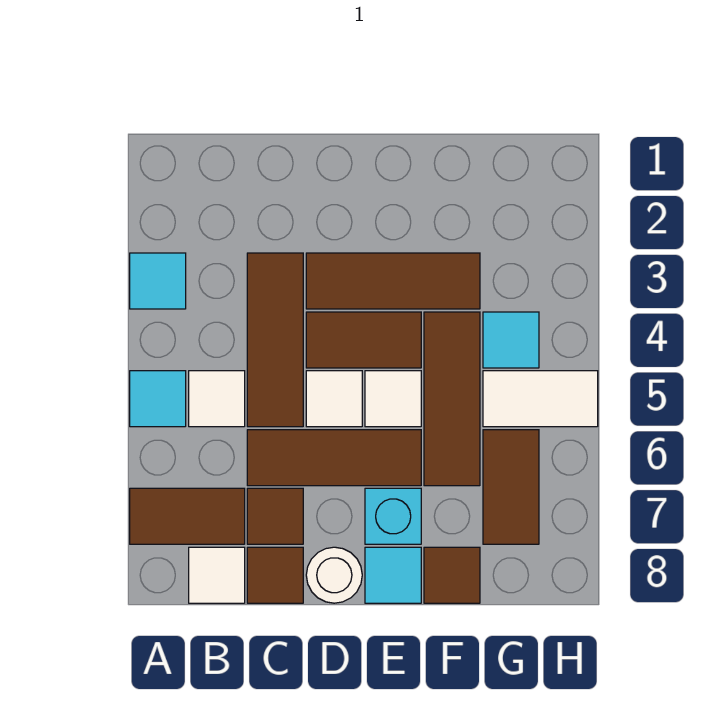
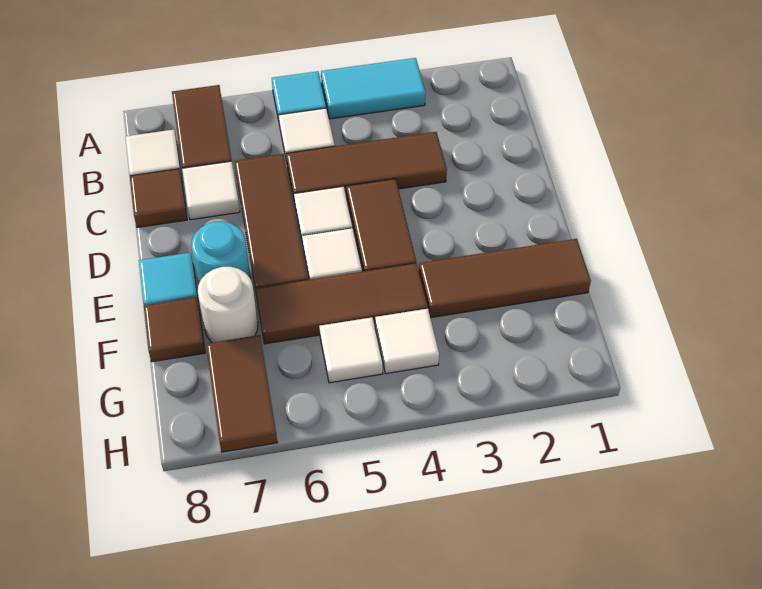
cyan tile A3 level 1 -> cyan tile A3:A4 level 1
brown tile C7 level 1 -> white tile C7 level 1
brown tile D3:F3 level 1 -> brown tile F1:F3 level 1
white round brick D8 level 1 -> white round brick F7 level 1
cyan brick E7 level 1 -> cyan round brick E7 level 1
cyan tile G4 level 1 -> white tile G4 level 1
white tile G5:H5 level 1 -> white tile G5 level 1
brown tile G6:G7 level 1 -> brown tile G7:H7 level 1

